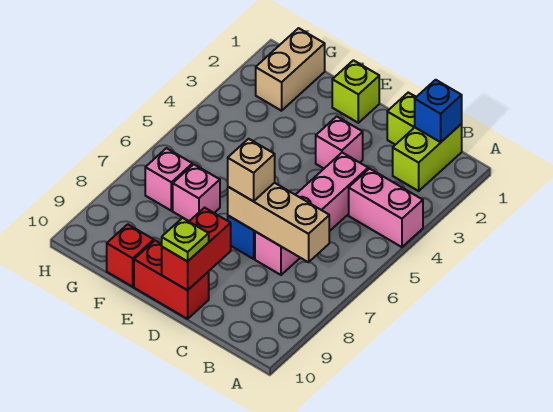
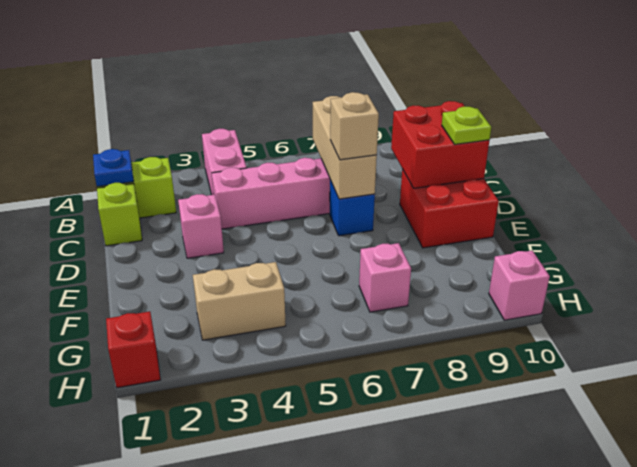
blue brick B1 level 2 -> blue plate B1 level 2
red brick D9:D10 level 2 -> red brick C9:D10 level 2
red brick D10:E10 level 1 -> red brick D9:E10 level 1
lime brick E1 level 1 -> none
pink brick F7 level 1 -> pink brick H10 level 1
red brick F10 level 1 -> red brick H1 level 1
tan brick G1:G2 level 1 -> tan brick G3:G4 level 1

